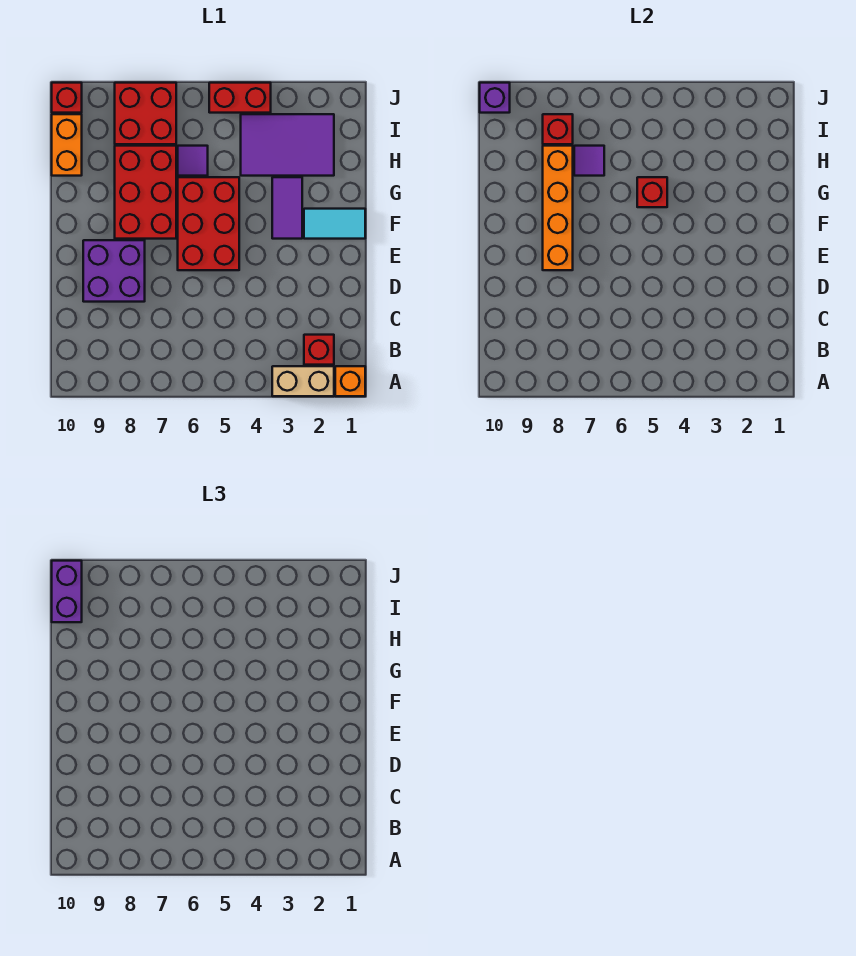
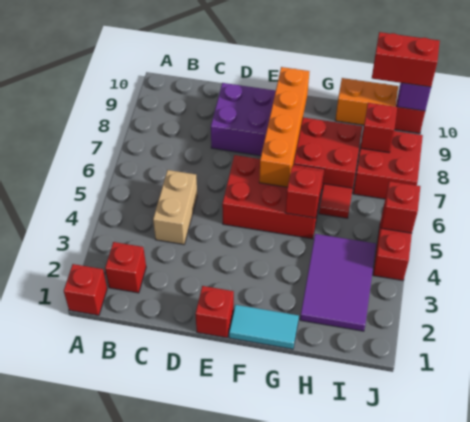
orange brick A1 level 1 -> red brick A1 level 1
tan brick A2:A3 level 1 -> tan brick C4:C5 level 1
none -> red brick E1 level 1
orange brick E8:H8 level 2 -> orange brick F6:F9 level 2
cyan tile F1:F2 level 1 -> cyan tile F1:G1 level 1
purple tile F3:G3 level 1 -> none
purple tile H6 level 1 -> red tile H6 level 1
purple tile H7 level 2 -> none
purple brick I10:J10 level 3 -> red brick I10:J10 level 3
none -> red brick J5 level 2

